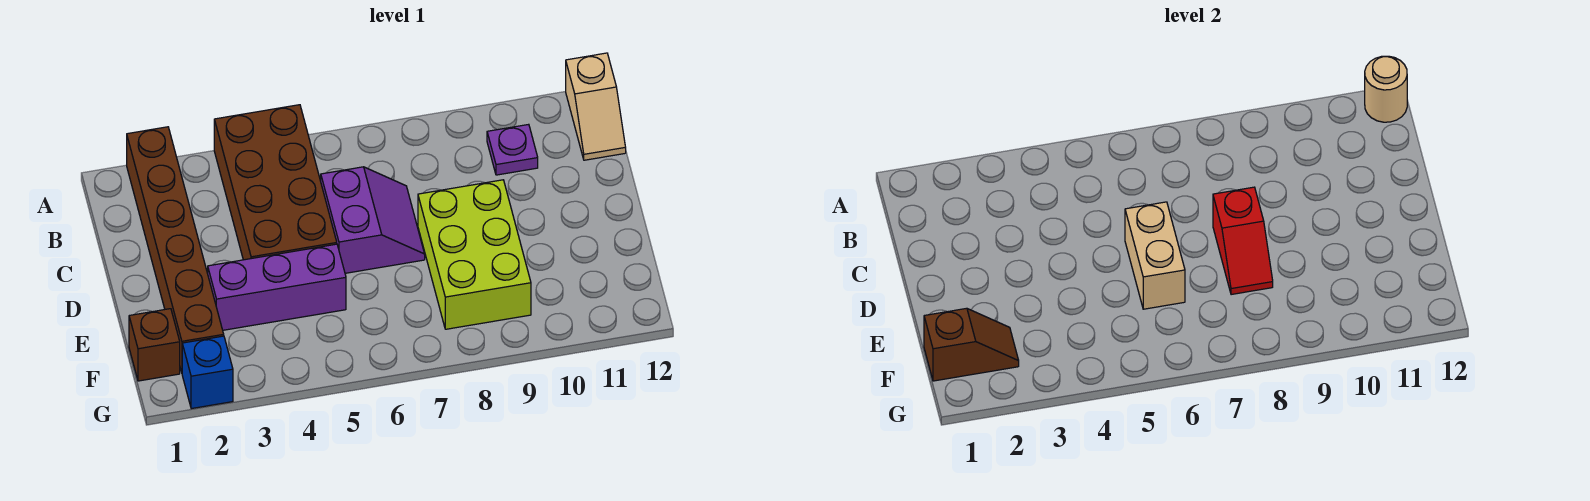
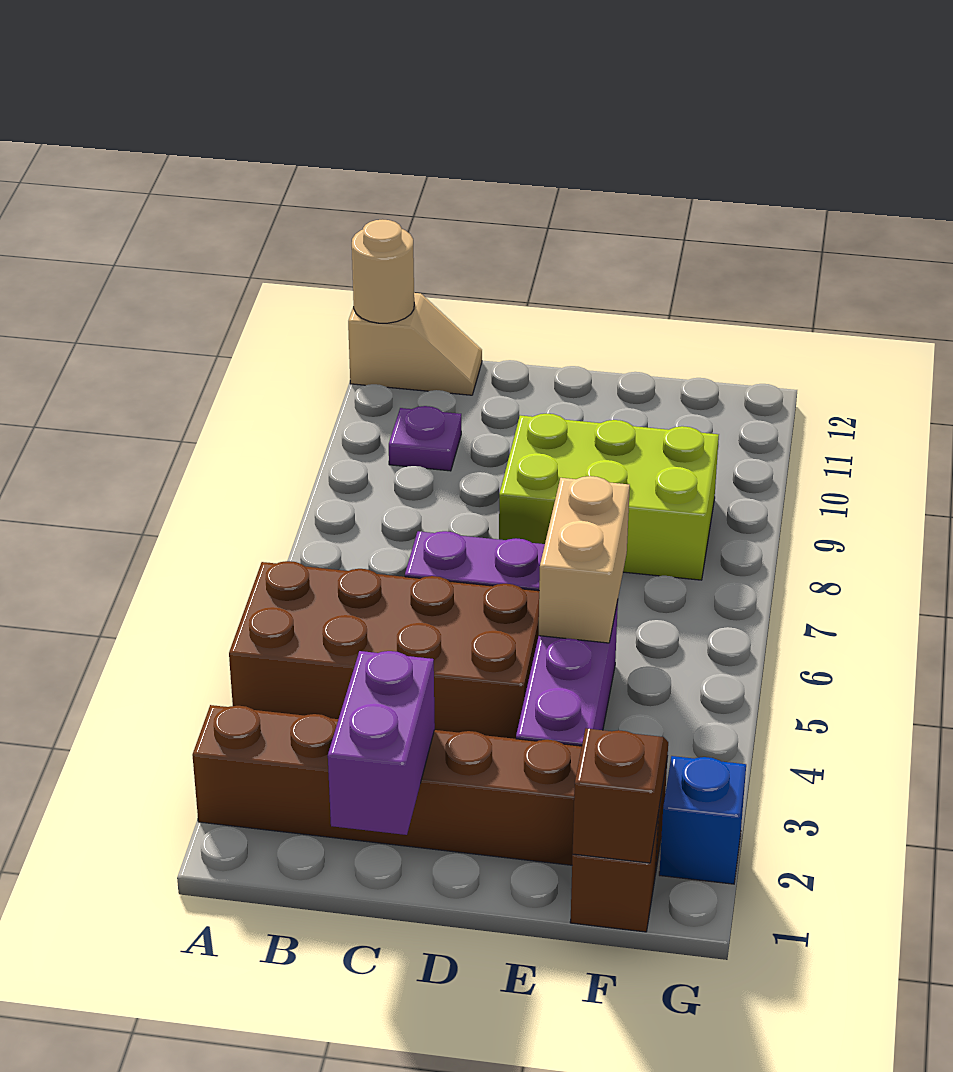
none -> purple brick C1:C2 level 2
tan brick D6:E6 level 2 -> tan brick E5:E6 level 2
red slope D8:E8 level 2 top D -> none

